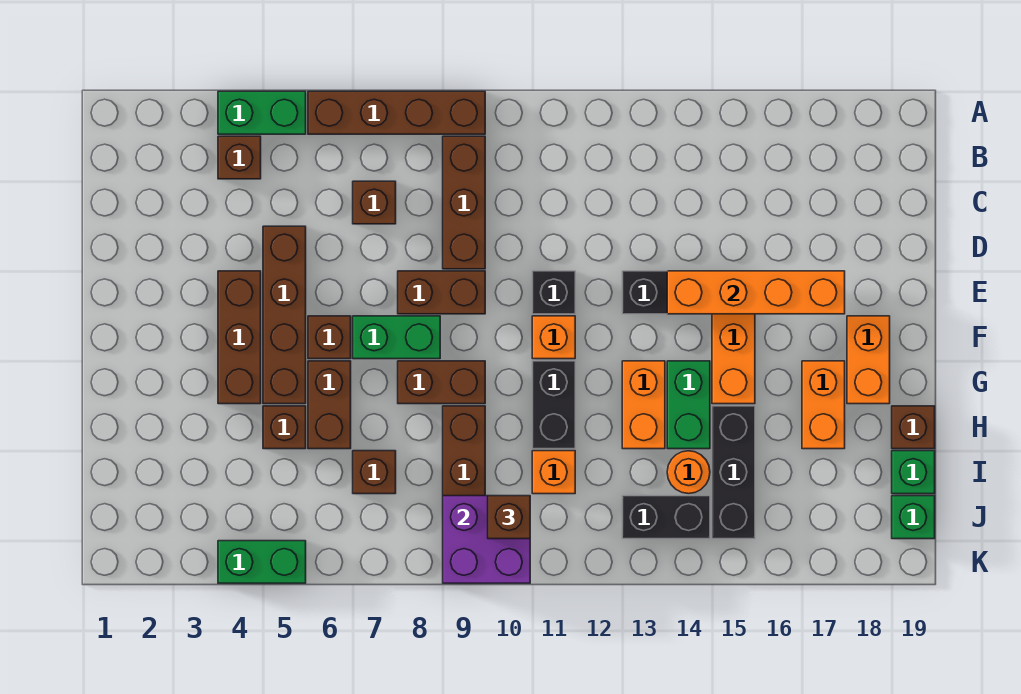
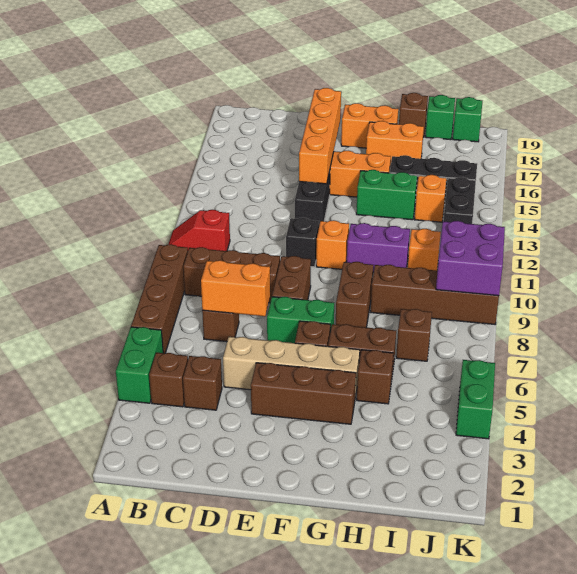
none -> red slope A11:B11 level 1 top B
brown brick D5:G5 level 1 -> tan brick D5:G5 level 1
green brick F7:F8 level 1 -> green brick E7:F7 level 1
black brick G11:H11 level 1 -> purple brick G11:H11 level 1
orange brick G13:H13 level 1 -> orange brick C7:D7 level 2
orange round brick I14 level 1 -> orange brick I14 level 1
brown brick J10 level 3 -> brown brick C4 level 1

